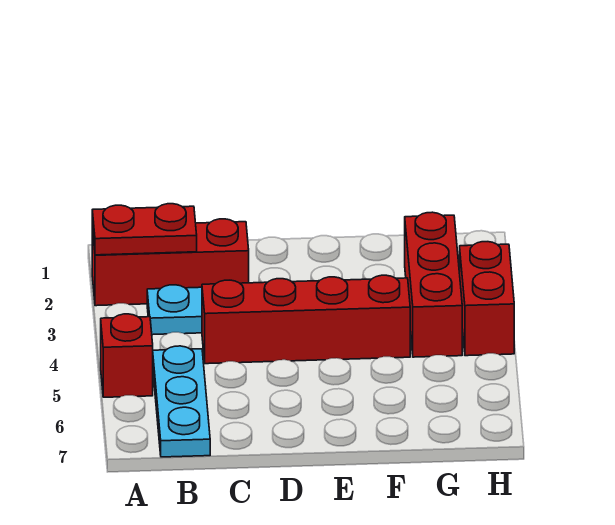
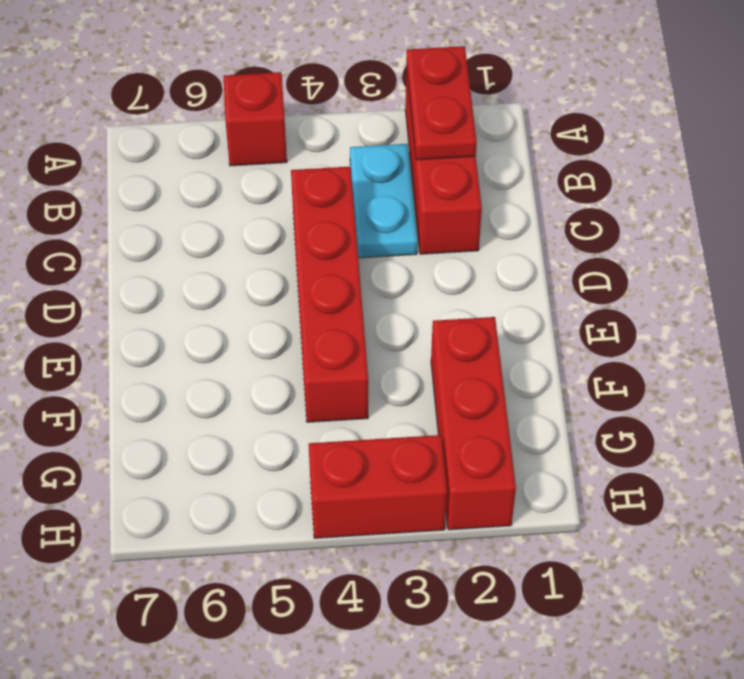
cyan plate B5:B7 level 1 -> none
red brick G2:G4 level 1 -> red brick F2:H2 level 1

